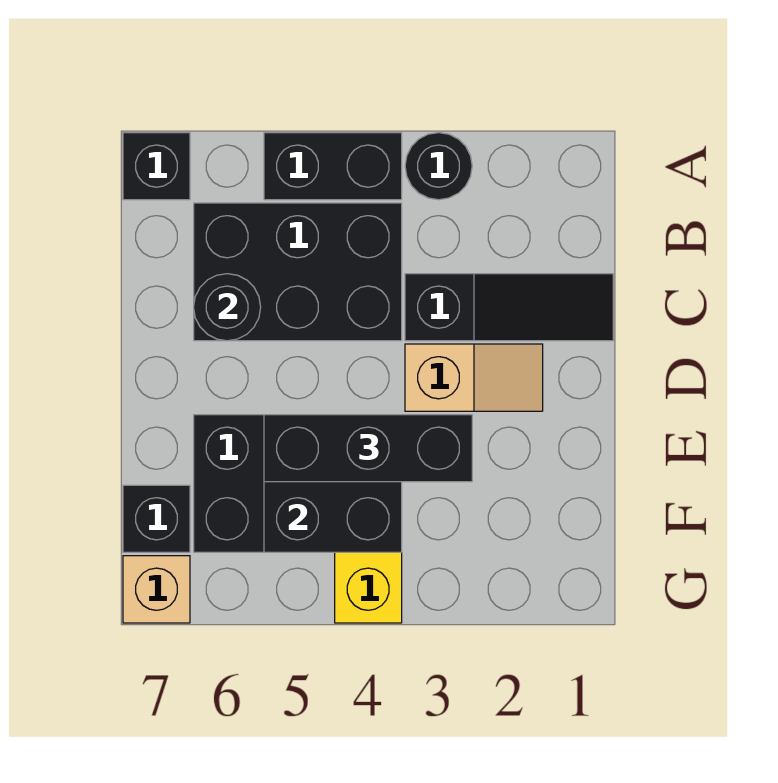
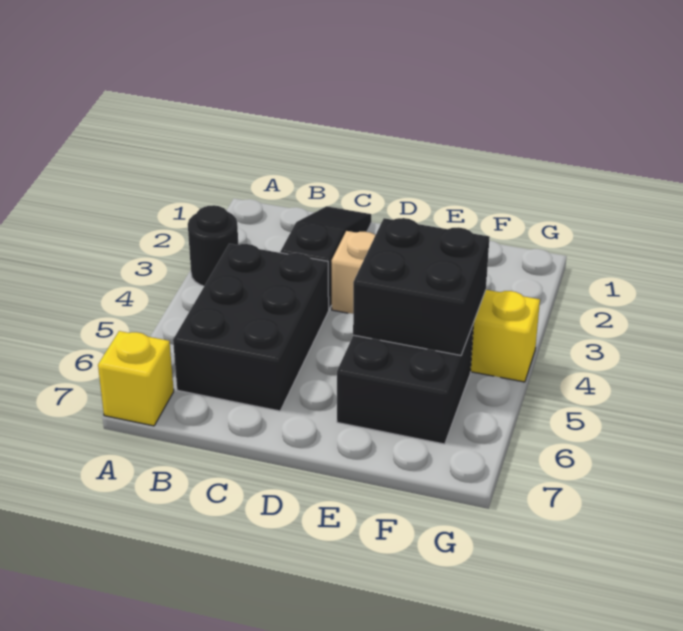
black brick A4:A5 level 1 -> none
black brick A7 level 1 -> yellow brick A7 level 1
black round brick C6 level 2 -> none
black brick E3:E5 level 3 -> none
black brick F7 level 1 -> none
tan brick G7 level 1 -> none

